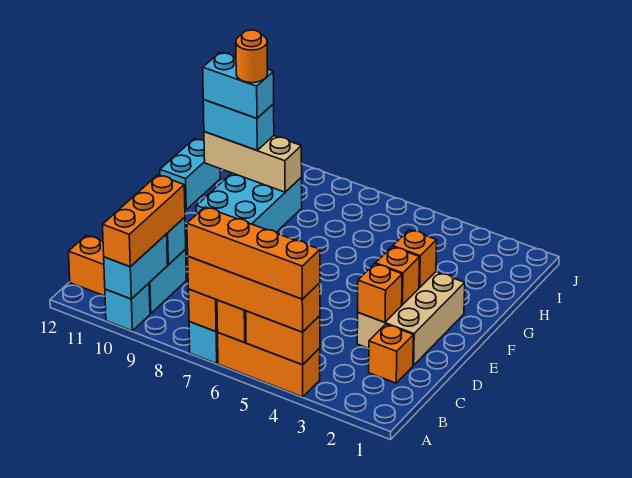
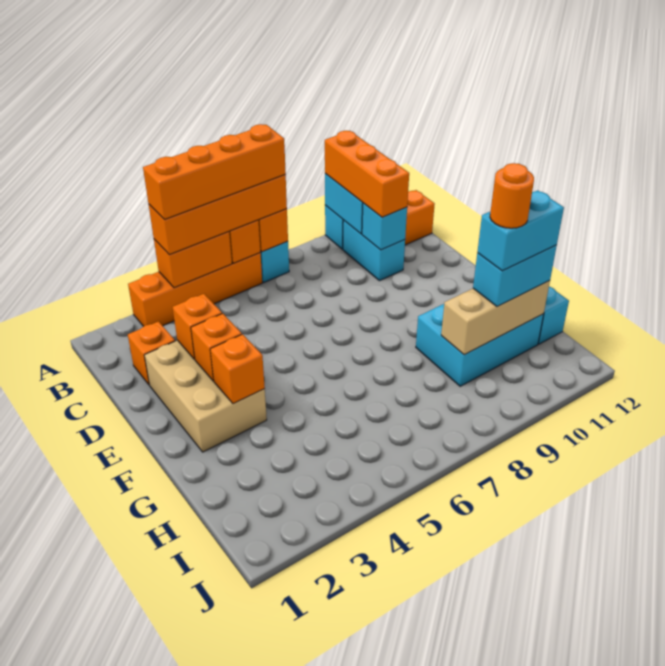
orange brick A4:A6 level 1 -> orange brick A3:A6 level 1
cyan brick F9:H10 level 1 -> cyan brick G9:H11 level 1

